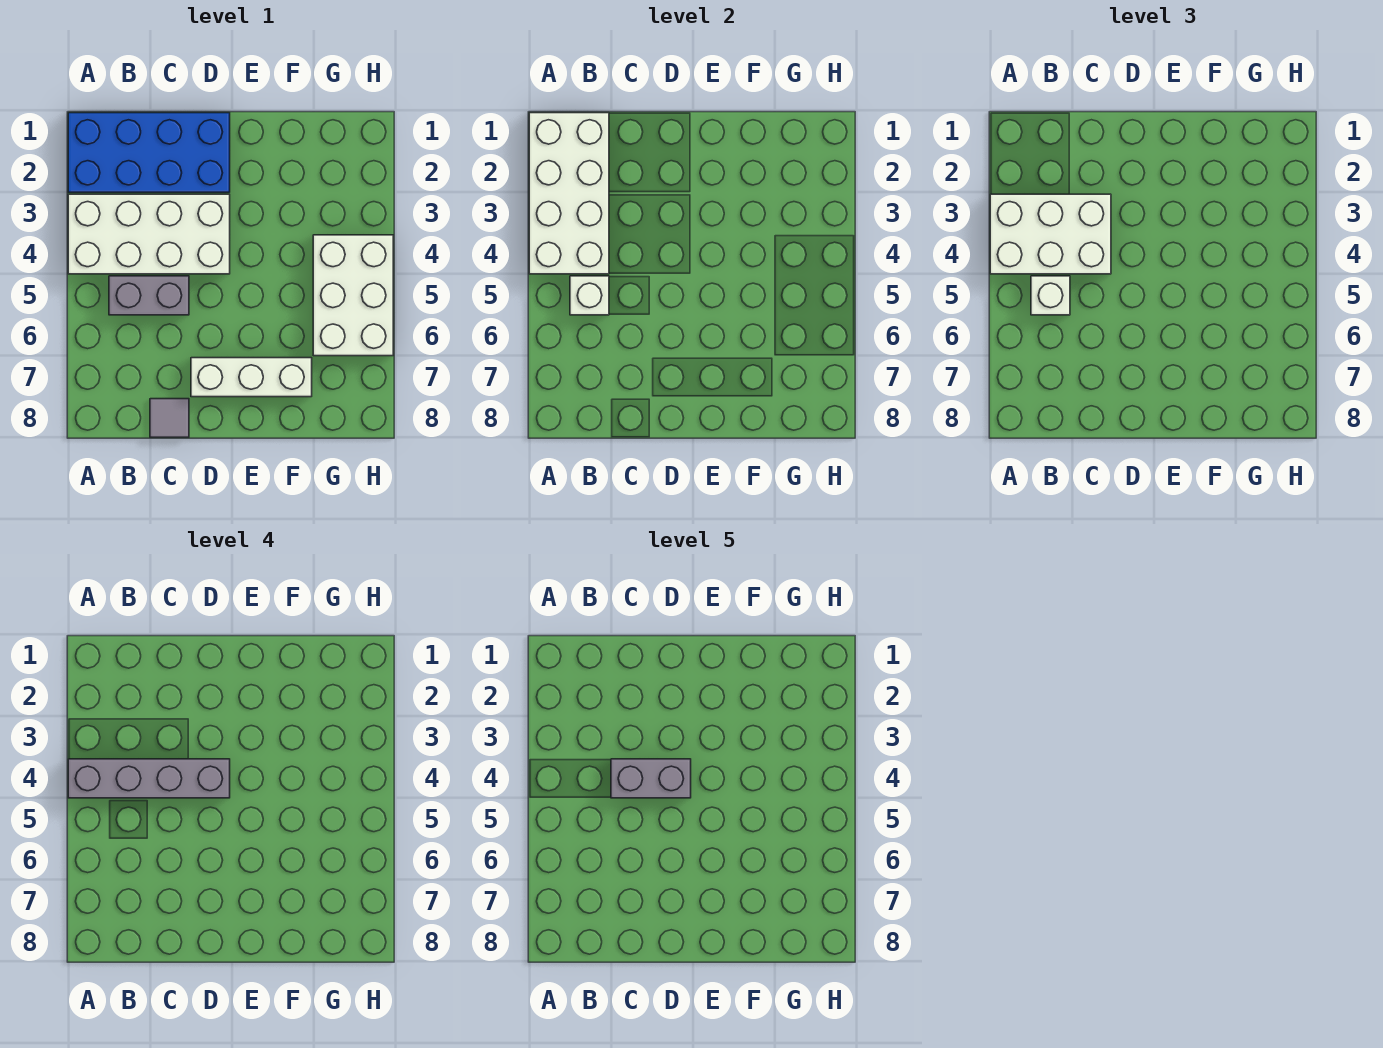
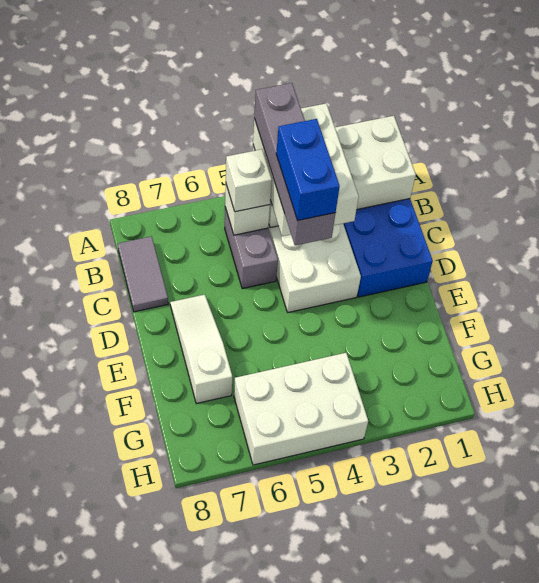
grey brick C4:D4 level 5 -> blue brick C4:D4 level 5
grey tile C8 level 1 -> grey tile B8:C8 level 1
white brick D7:F7 level 1 -> white slope D7:F7 level 1 top F

